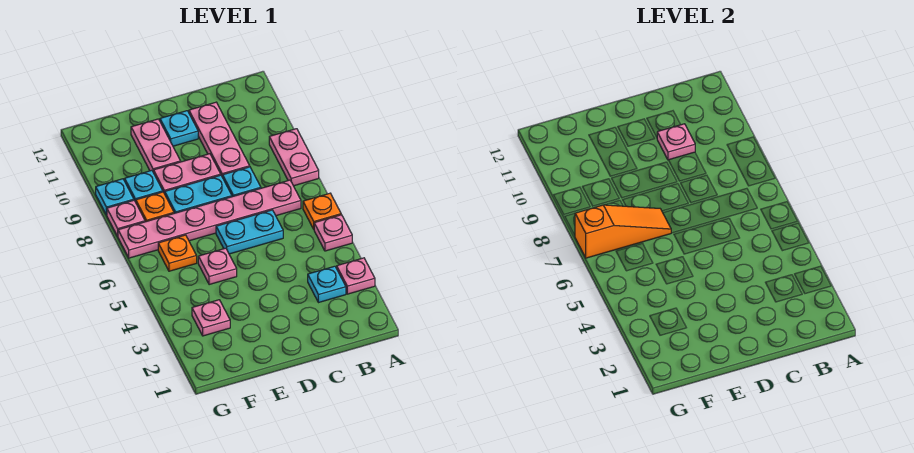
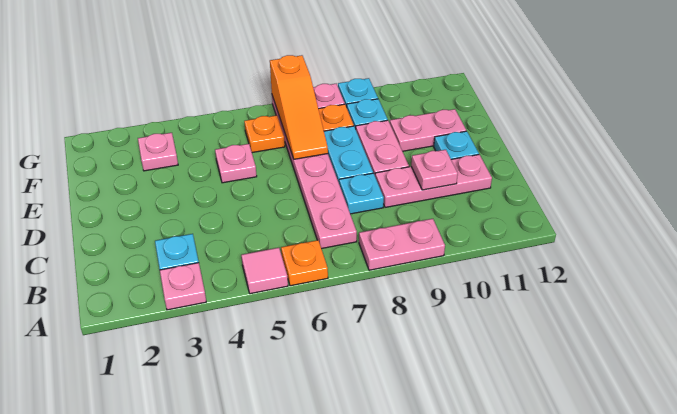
pink plate A5 level 1 -> pink tile A5 level 1
cyan plate C6:D6 level 1 -> none

